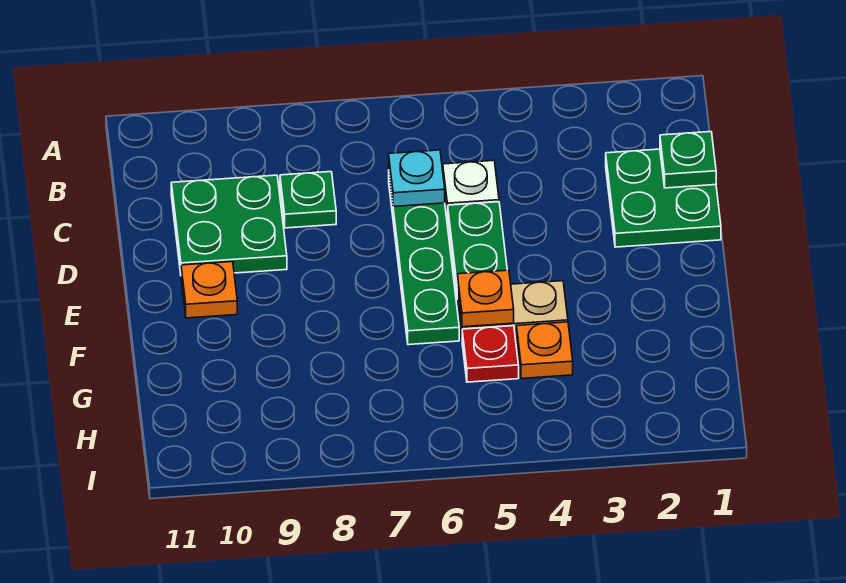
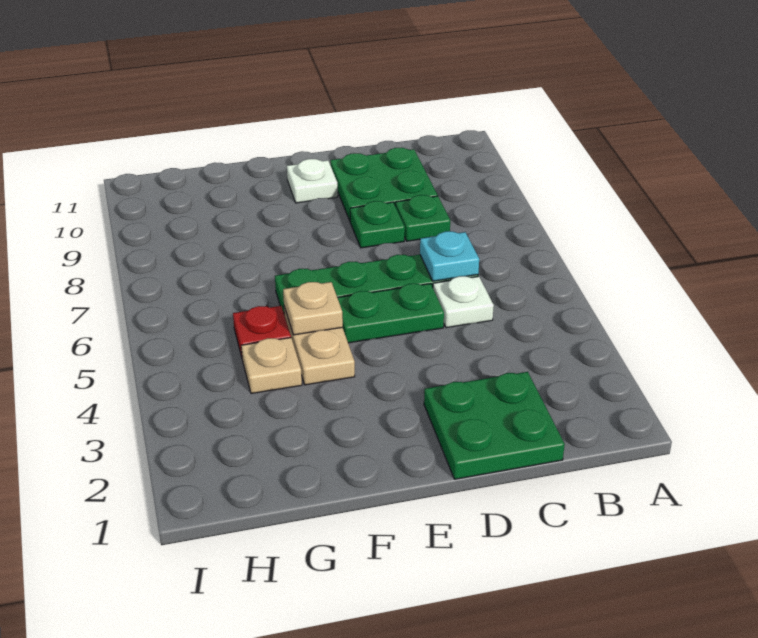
green plate C1 level 2 -> green plate D8 level 1
orange plate E10 level 1 -> white plate E10 level 1
orange plate F5 level 2 -> tan plate F5 level 2
orange plate G4 level 1 -> tan plate G4 level 1

